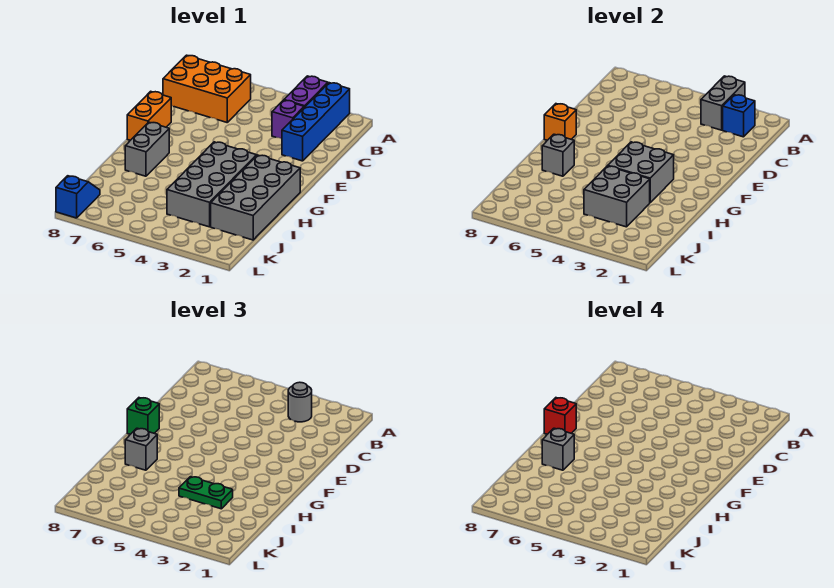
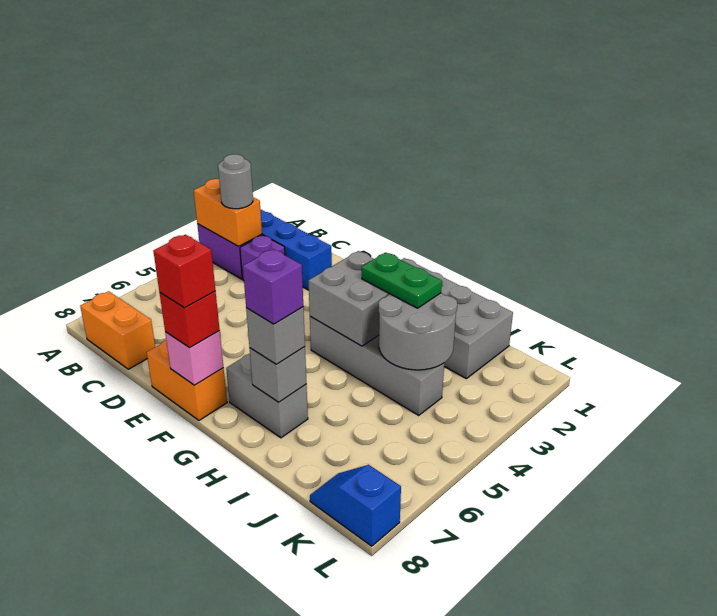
grey brick A3:B3 level 2 -> orange brick A3:B3 level 2
blue brick B2 level 2 -> none
orange brick B6:C8 level 1 -> orange brick B8:C8 level 1
orange brick F8 level 2 -> pink brick F8 level 2
green brick F8 level 3 -> red brick F8 level 3
grey brick G3:J4 level 1 -> grey brick G4:J4 level 1
grey brick H7 level 4 -> purple brick H7 level 4
grey brick I3:J4 level 2 -> grey round brick I3:J4 level 2
green plate I3:I4 level 3 -> green plate H3:I3 level 3

